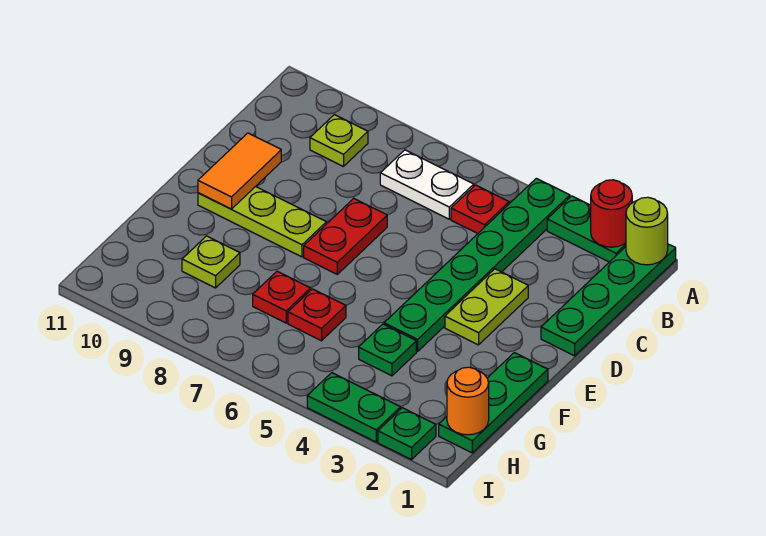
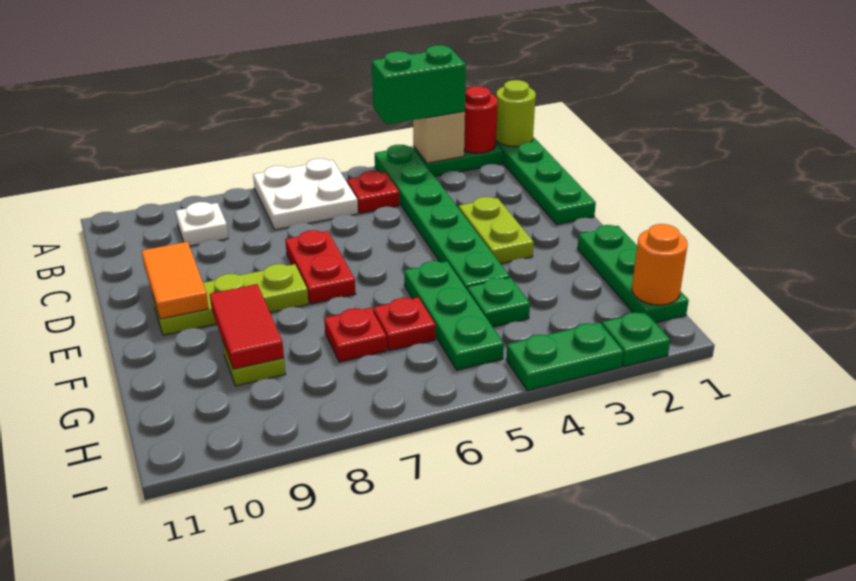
none -> tan brick A3 level 2
none -> green brick A3:A4 level 3
white plate B6:B7 level 1 -> white plate A6:B7 level 1
lime plate B9 level 1 -> white plate B9 level 1
none -> green plate F5:H5 level 1
none -> red tile F9:G9 level 2

